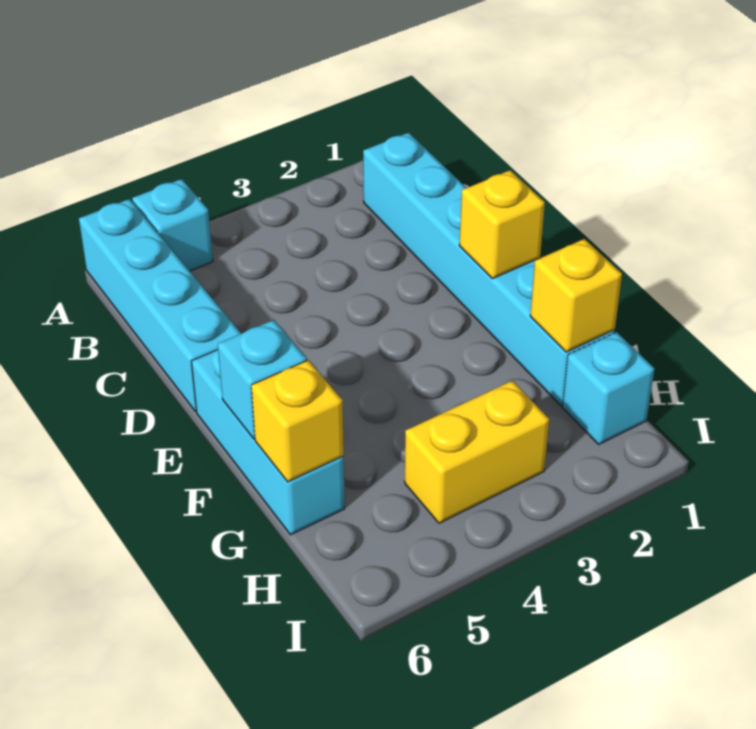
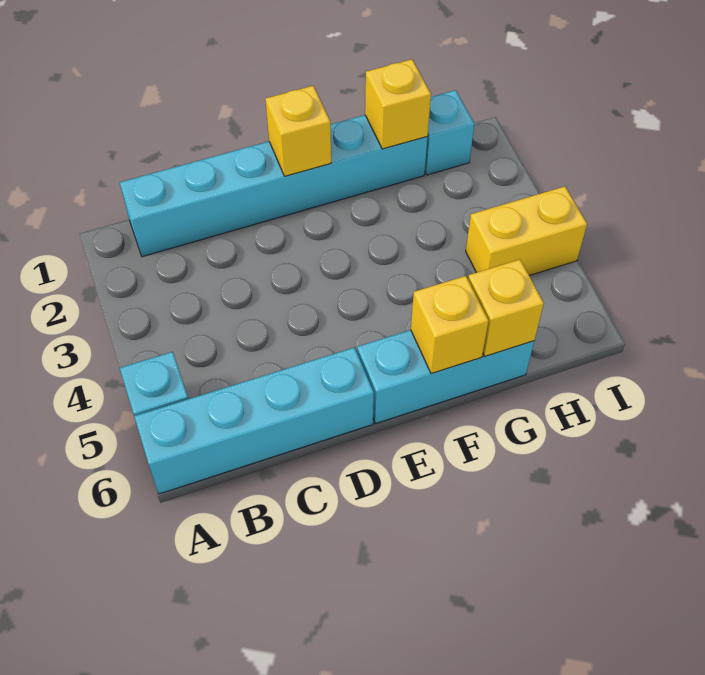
cyan brick F6 level 2 -> yellow brick F6 level 2
yellow brick H3:H4 level 1 -> yellow brick H4:I4 level 1

